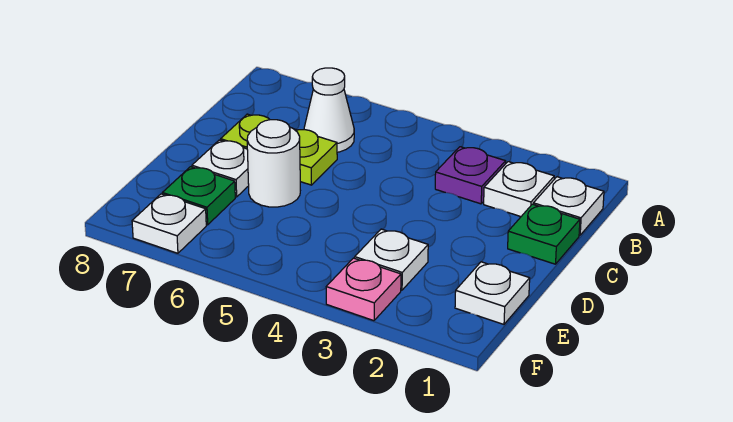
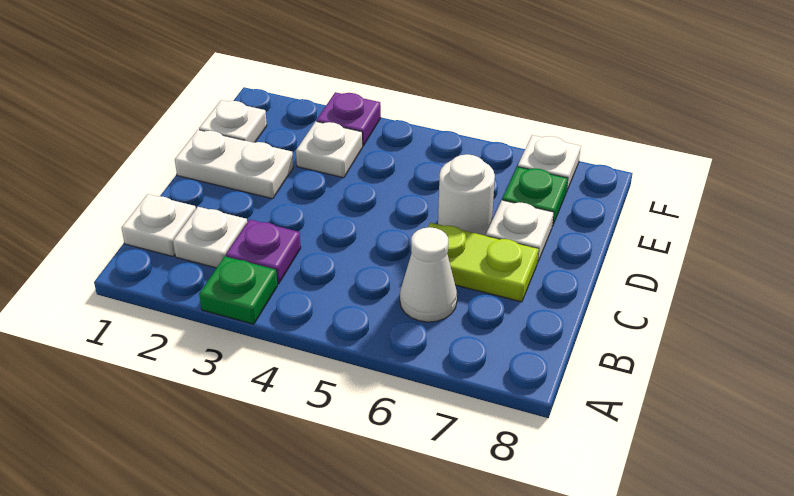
green plate C1 level 1 -> green plate A3 level 1
none -> white plate D1:D2 level 1
pink plate F3 level 1 -> purple plate F3 level 1

